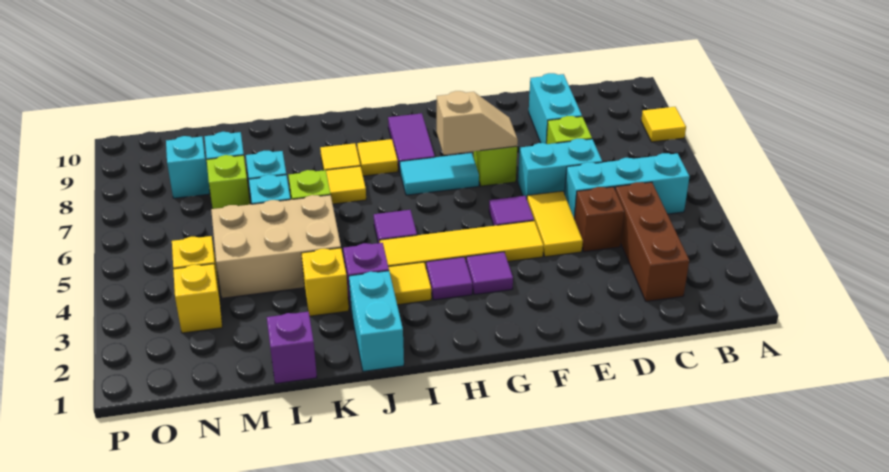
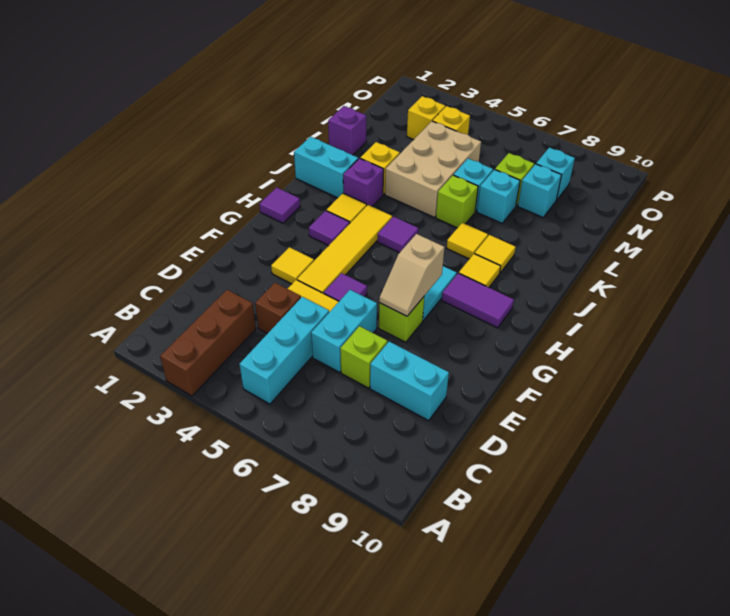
yellow tile A8 level 1 -> yellow tile F3 level 1
brown brick C2:C4 level 1 -> brown brick A3:C3 level 1
purple tile G3 level 1 -> purple tile H1 level 1

